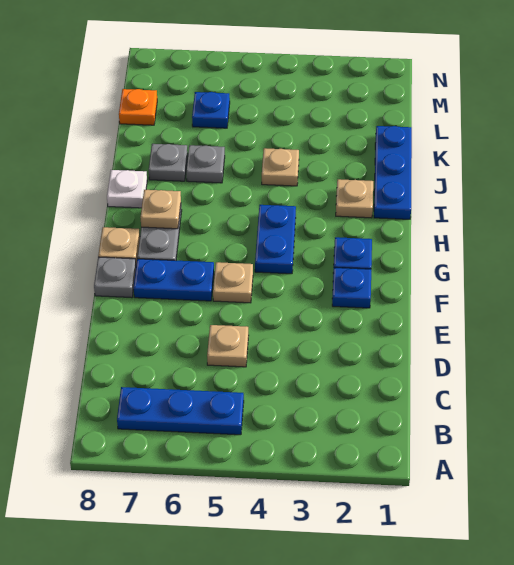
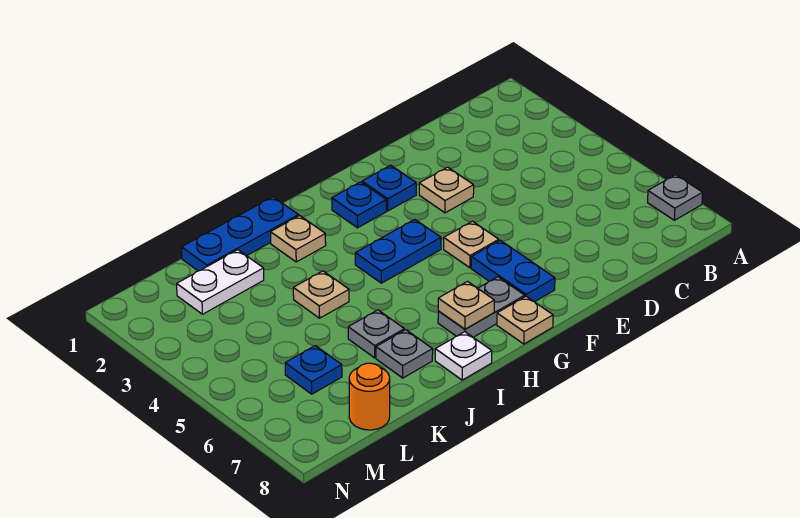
blue plate B5:B7 level 1 -> none
tan plate D5 level 1 -> tan plate E3 level 1
grey plate F8 level 1 -> grey plate A7 level 1
none -> white plate K2:L2 level 1
orange plate L8 level 1 -> orange round brick L8 level 1

